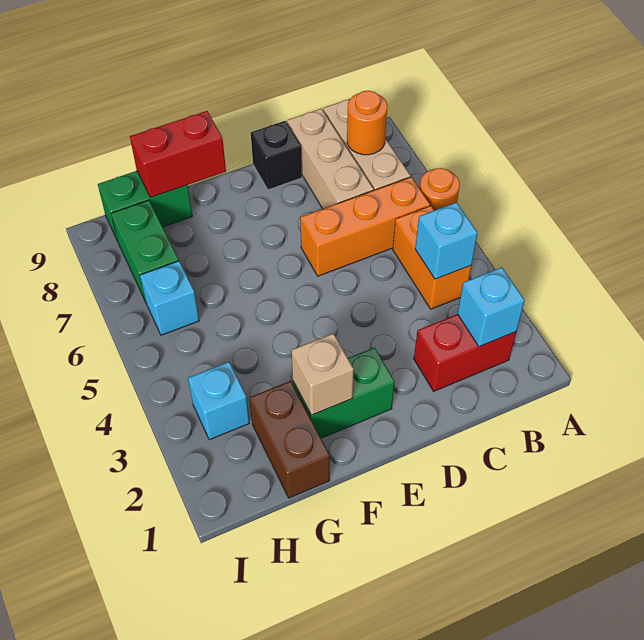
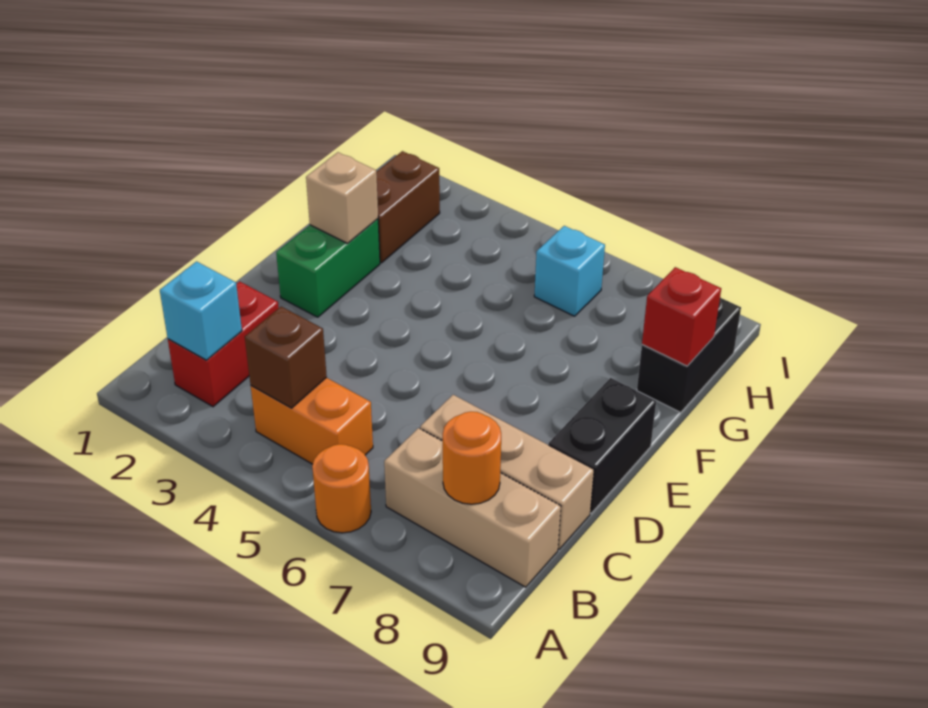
cyan brick B4 level 2 -> brown brick B4 level 2
orange brick B6:D6 level 1 -> none
black brick D9 level 1 -> black brick D9:E9 level 1
red brick F9:G9 level 2 -> red brick G9 level 2
brown brick G1:G2 level 1 -> brown brick G2:H2 level 1
green brick G9:H9 level 1 -> black brick G9:H9 level 1
cyan brick H3 level 1 -> none
green brick H7:H8 level 1 -> none

